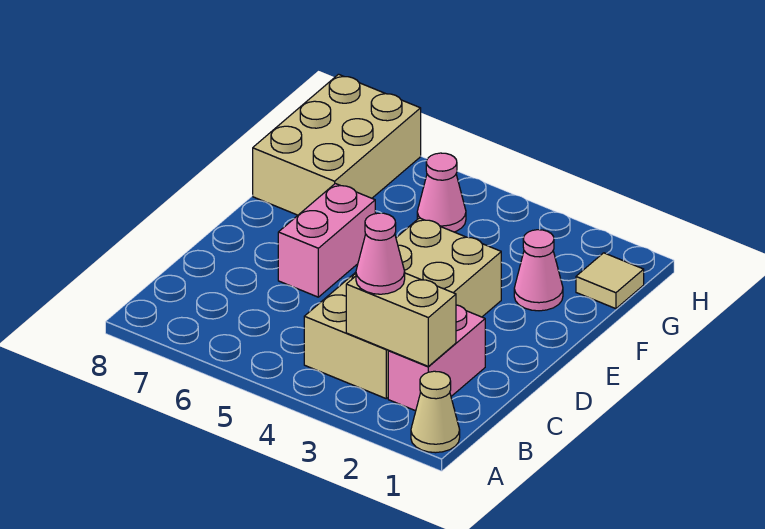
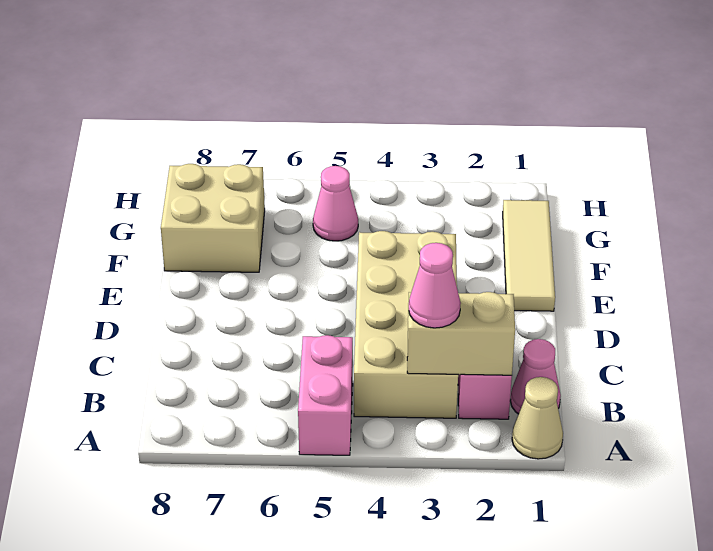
pink brick D6:E6 level 1 -> pink brick A5:B5 level 1
pink cone F2 level 1 -> pink cone B1 level 1
tan brick F7:H8 level 1 -> tan brick F7:G8 level 1
tan tile G1 level 1 -> tan tile E1:G1 level 1

